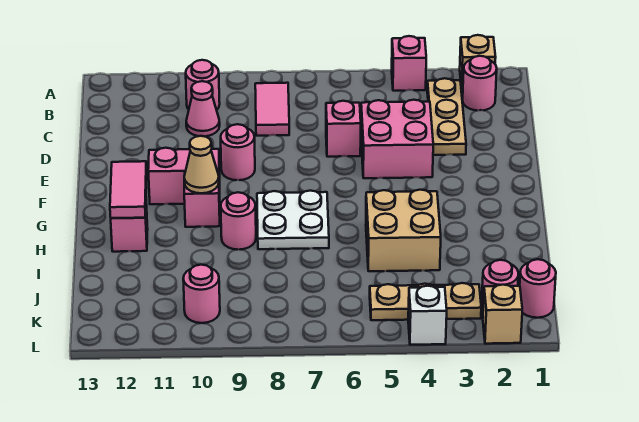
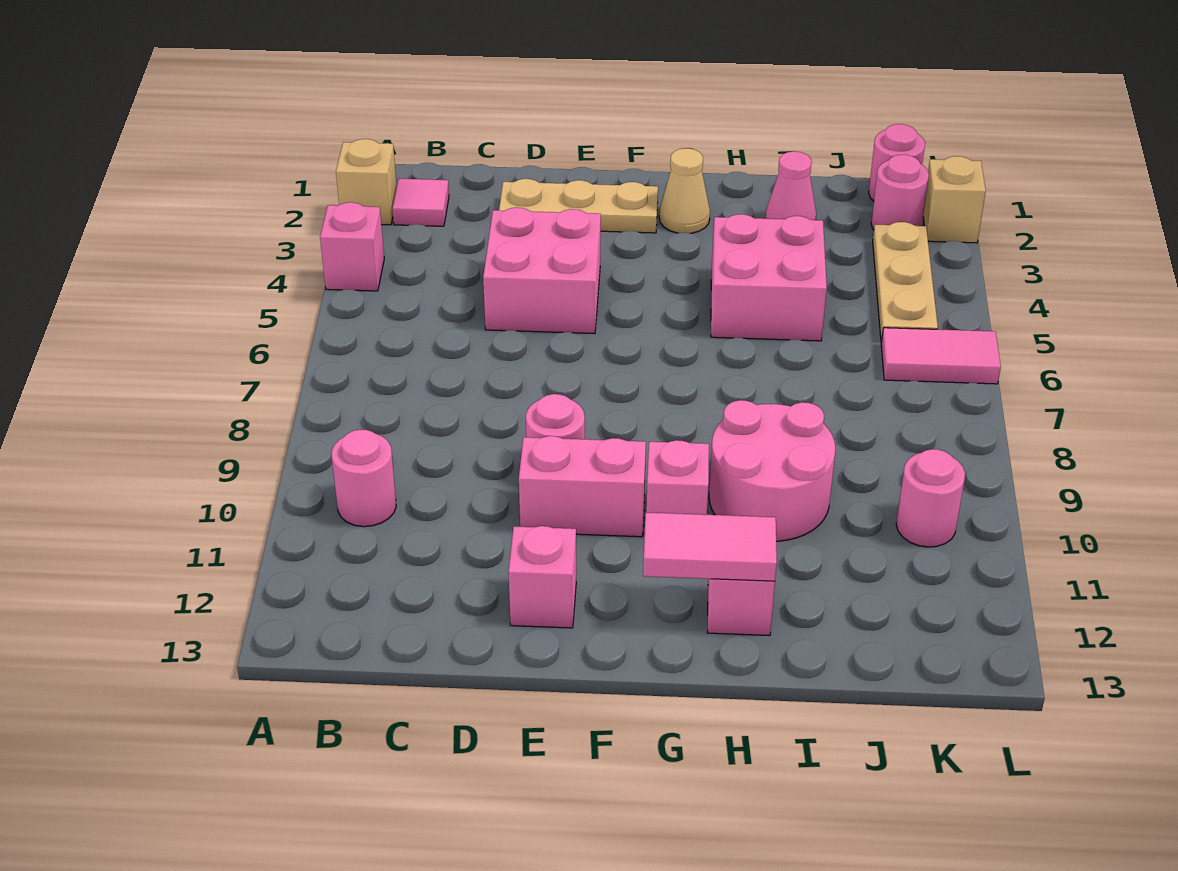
pink round brick B2 level 1 -> pink tile B2 level 1
tan plate B3:D3 level 1 -> tan plate D2:F2 level 1
pink tile B8:C8 level 1 -> pink tile K6:L6 level 1
pink cone C10 level 1 -> pink cone I2 level 1
pink brick D6 level 1 -> pink brick E12 level 1
pink brick F10:F11 level 1 -> pink brick E10:F10 level 1
white plate G7:H8 level 1 -> none
tan cone G10 level 2 -> tan cone G2 level 1
tan brick H4:I5 level 1 -> pink brick H4:I5 level 1
pink round brick H9 level 1 -> pink round brick H9:I10 level 1
white brick L4 level 1 -> none

